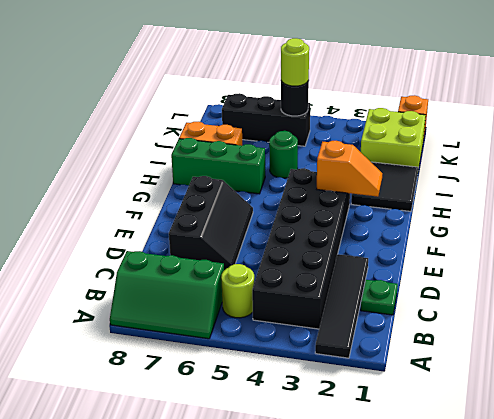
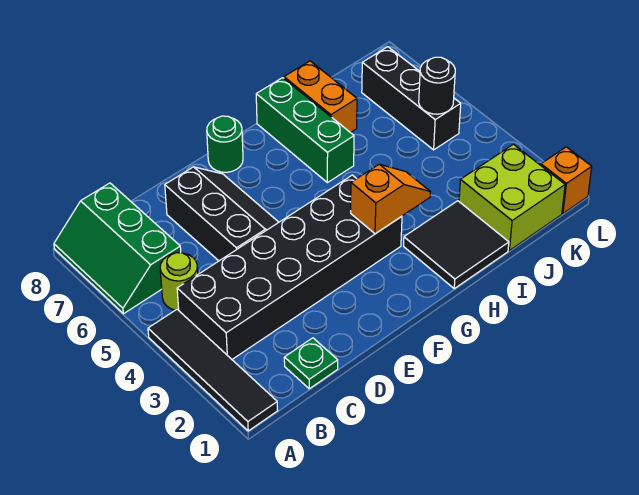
black tile A2:D2 level 1 -> black tile A1:A4 level 1
black slope D6:F7 level 1 top 7 -> black slope D5:E7 level 1 top D
orange slope G2:G3 level 2 top 3 -> orange slope G3:H3 level 2 top G
green round brick I5 level 1 -> green round brick F8 level 1
lime round brick K5 level 3 -> none

